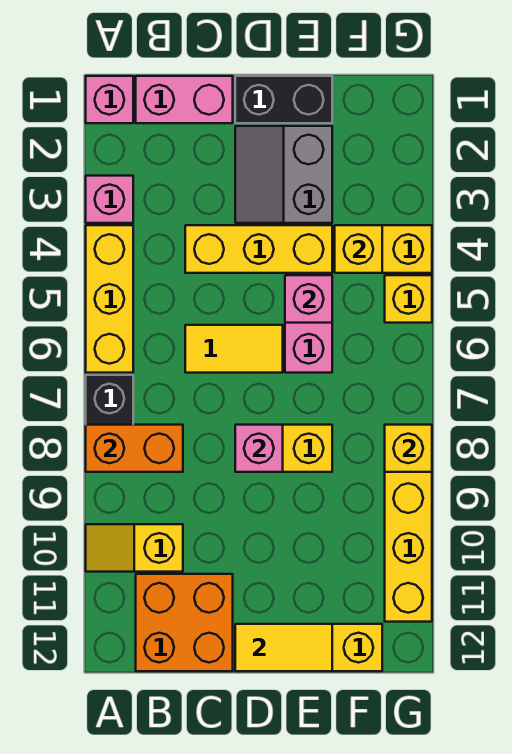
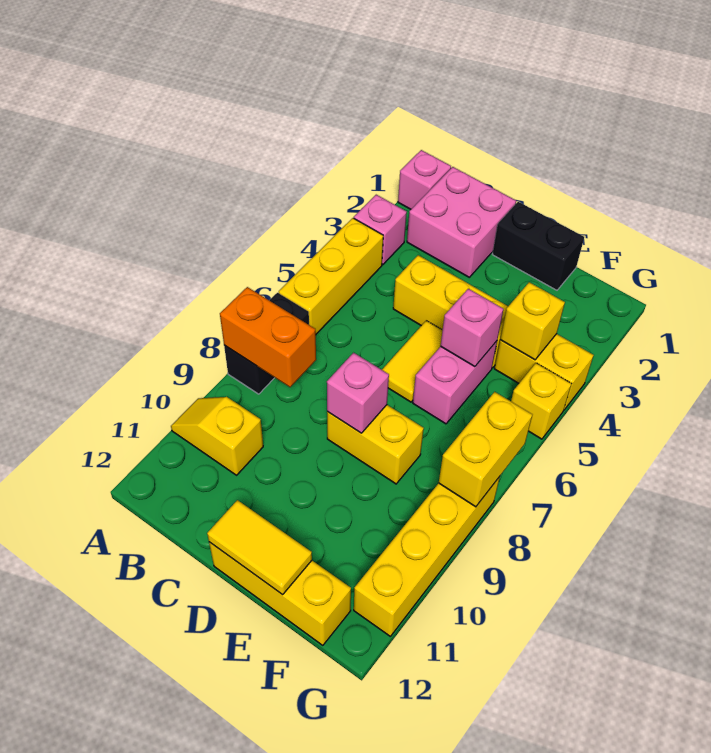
pink brick B1:C1 level 1 -> pink brick B1:C2 level 1
orange brick B11:C12 level 1 -> none
yellow tile C6:D6 level 1 -> yellow tile D5:D6 level 1
grey slope D2:E3 level 1 top E -> none
yellow brick G8 level 2 -> yellow brick G7:G8 level 2

